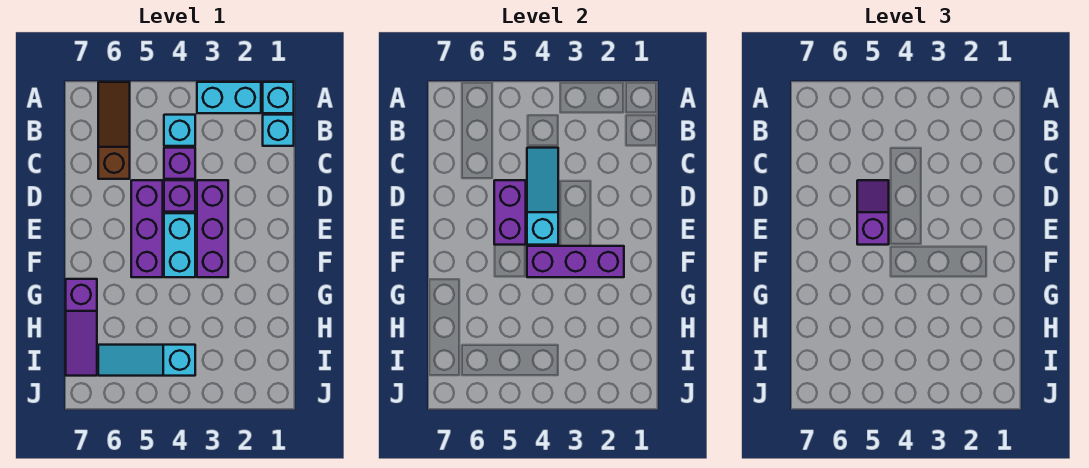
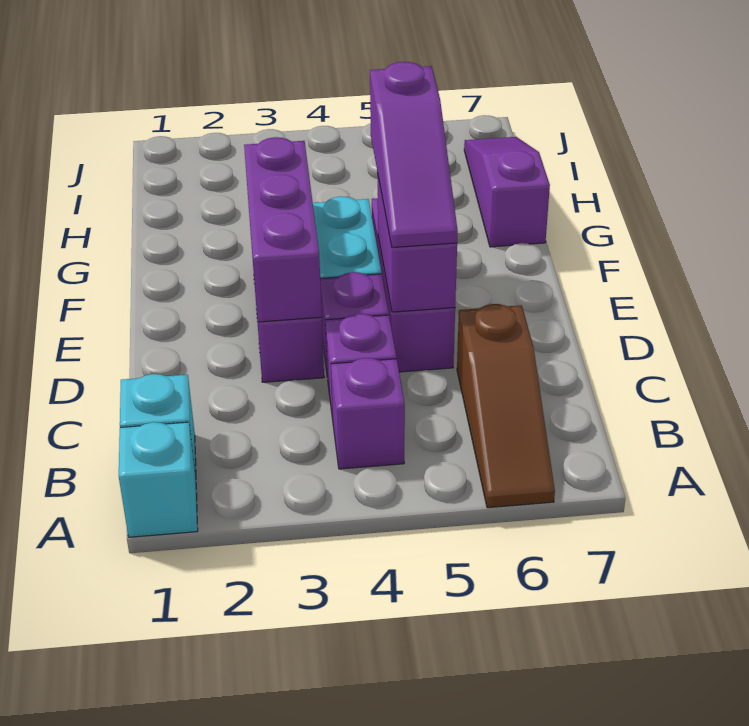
cyan brick A2:A3 level 1 -> none
cyan brick B4 level 1 -> purple brick B4 level 1
cyan slope C4:E4 level 2 top E -> none
purple slope D5:E5 level 3 top E -> purple slope D5:F5 level 3 top F
purple brick F2:F4 level 2 -> purple brick D3:F3 level 2
cyan slope I4:I6 level 1 top 4 -> none

